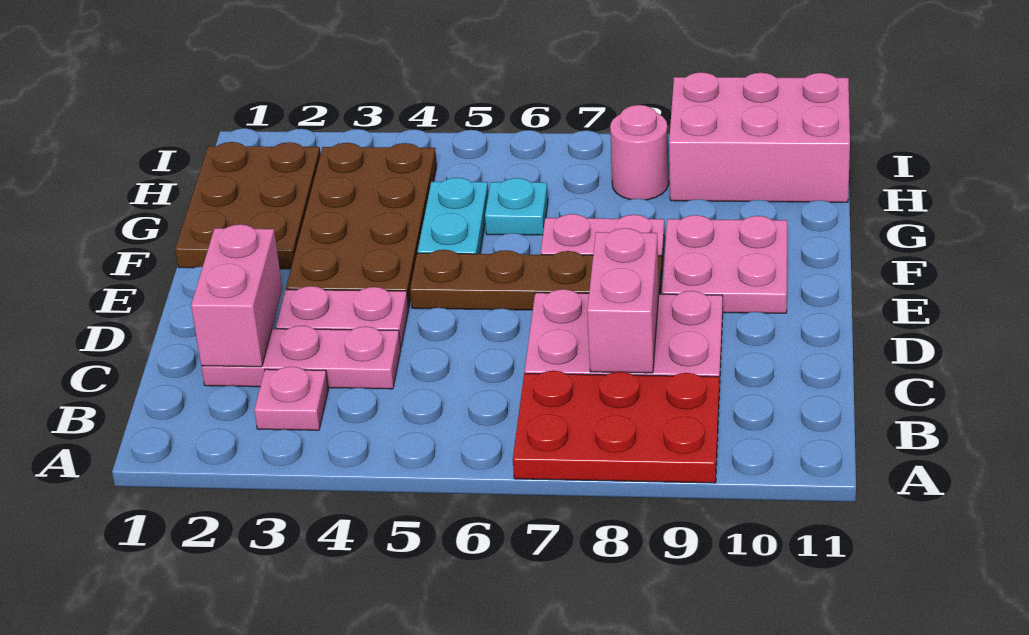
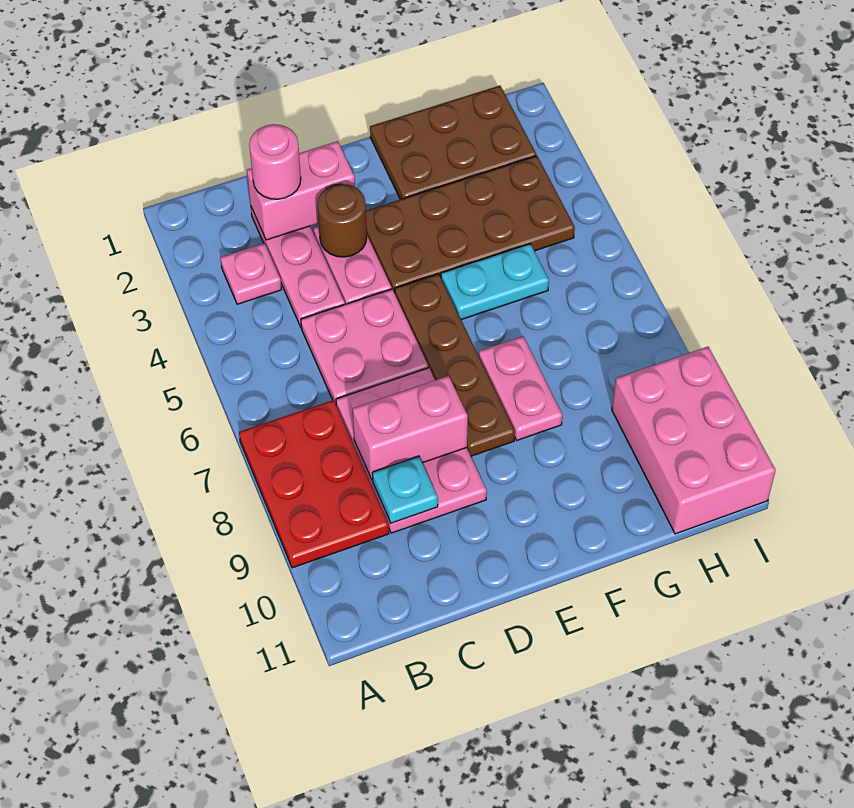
none -> brown round brick D3 level 2
pink plate E9:F10 level 1 -> pink plate C5:D6 level 1
cyan plate G6 level 1 -> cyan plate C9 level 2
pink round brick H8 level 1 -> pink round brick C2 level 3

